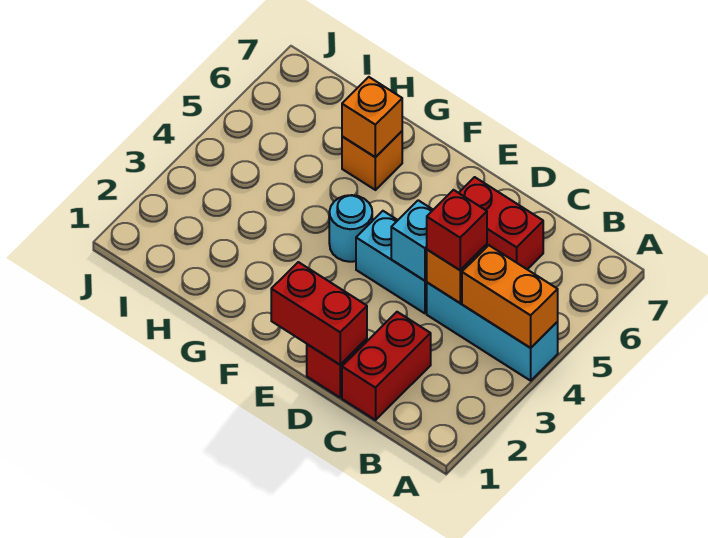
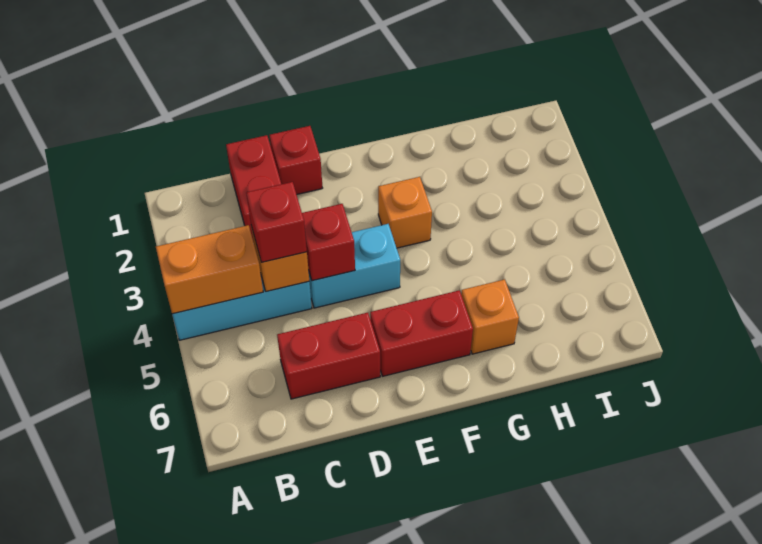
red brick D1:E1 level 2 -> red brick E6:F6 level 1
cyan brick D4 level 2 -> red brick D4 level 2
cyan round brick F4 level 1 -> none
orange brick G6 level 2 -> orange brick F3 level 1

